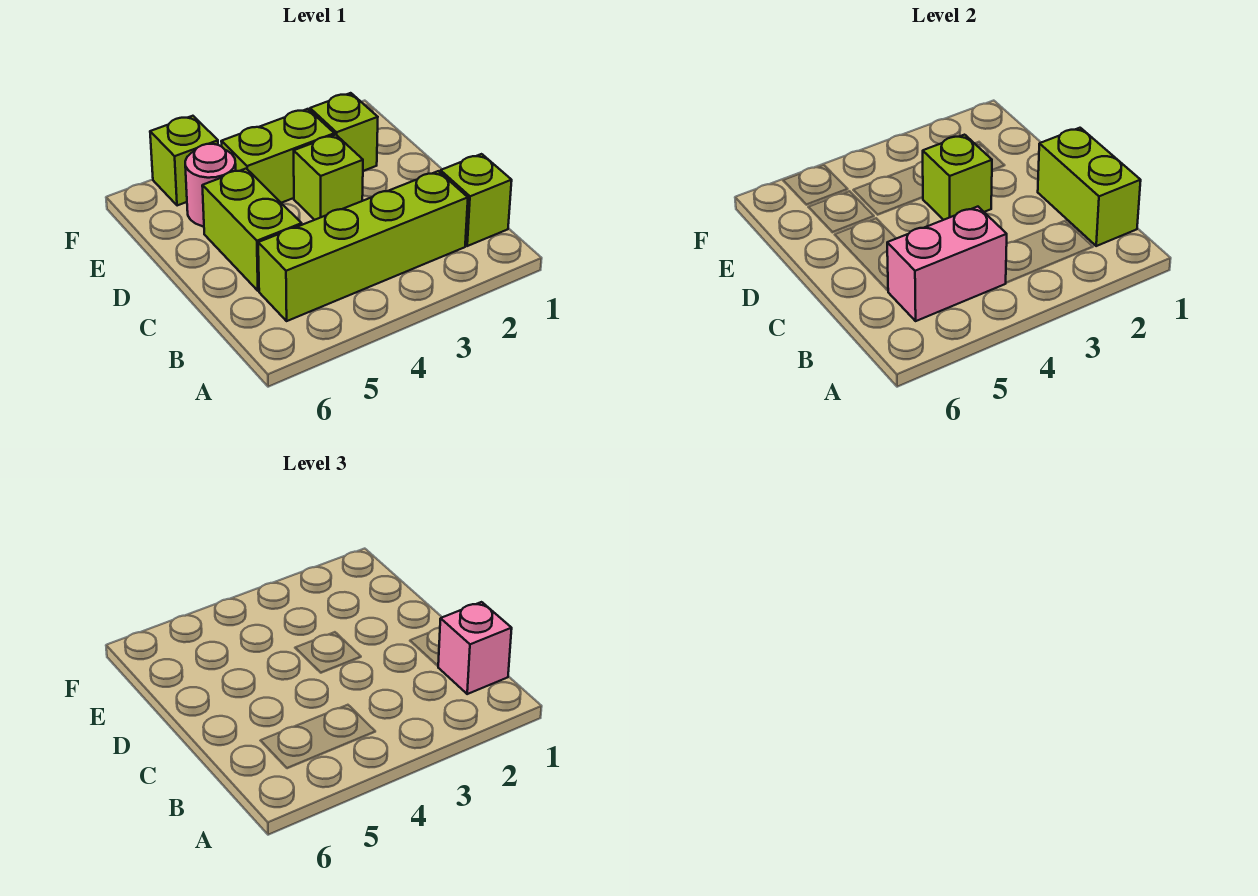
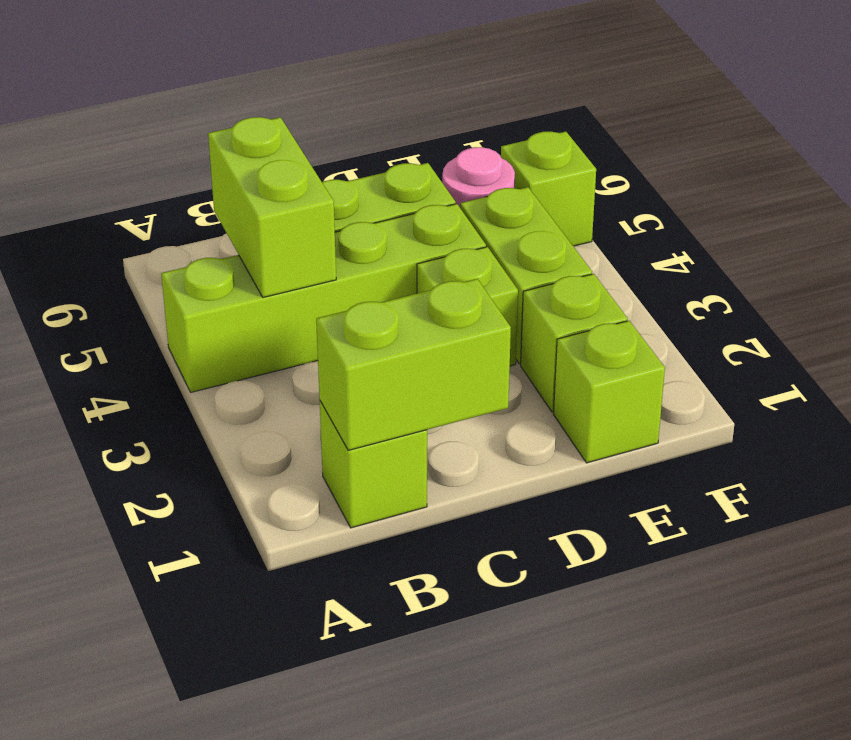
pink brick B1 level 3 -> none
lime brick B2:B5 level 1 -> lime brick A4:D4 level 1
pink brick B4:B5 level 2 -> lime brick B4:B5 level 2
lime brick D3 level 2 -> lime brick E1 level 1

